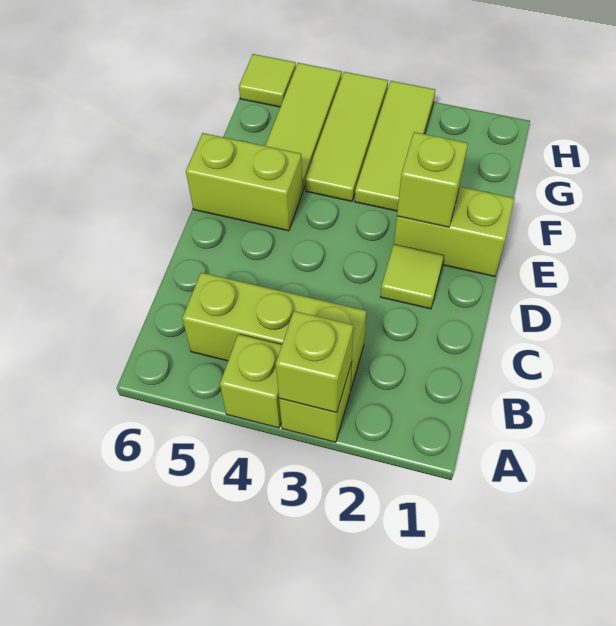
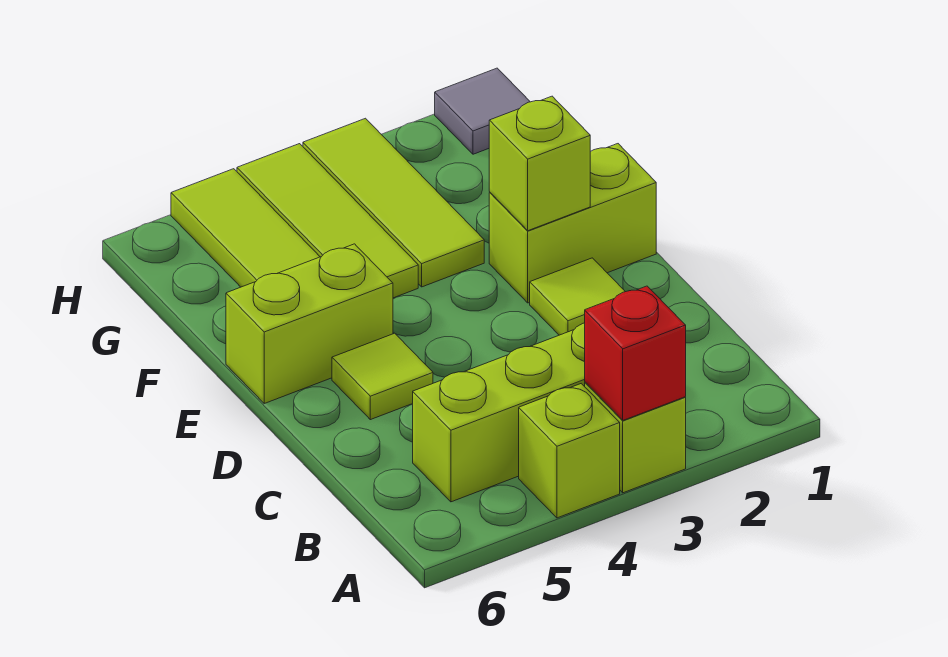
lime brick A3 level 2 -> red brick A3 level 2
none -> grey tile H1 level 1
lime tile H6 level 1 -> lime tile D5 level 1

